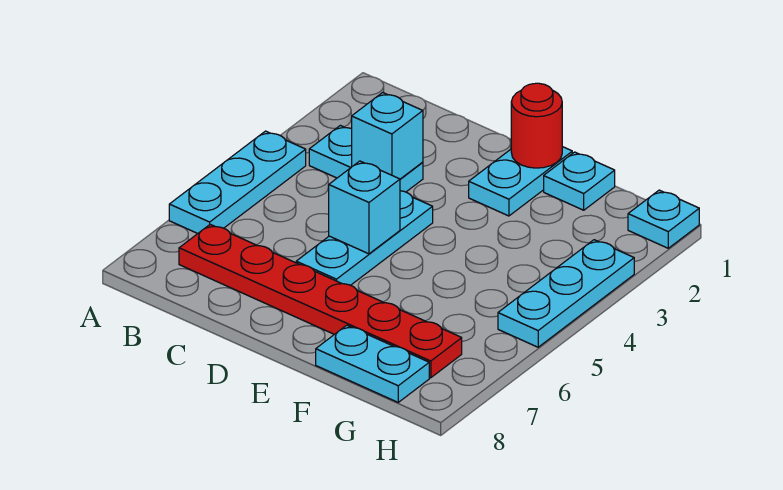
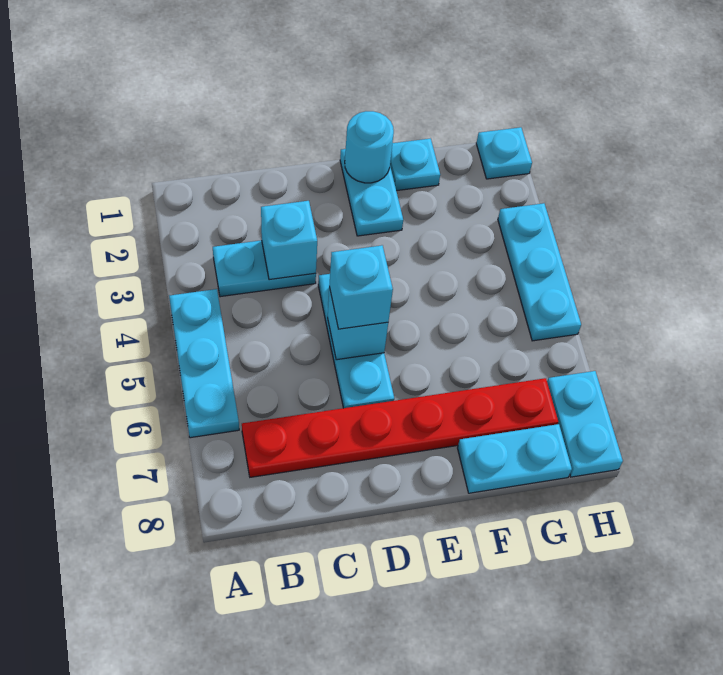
none -> cyan brick D5 level 3
red round brick E1 level 2 -> cyan round brick E1 level 2
none -> cyan plate H7:H8 level 1

